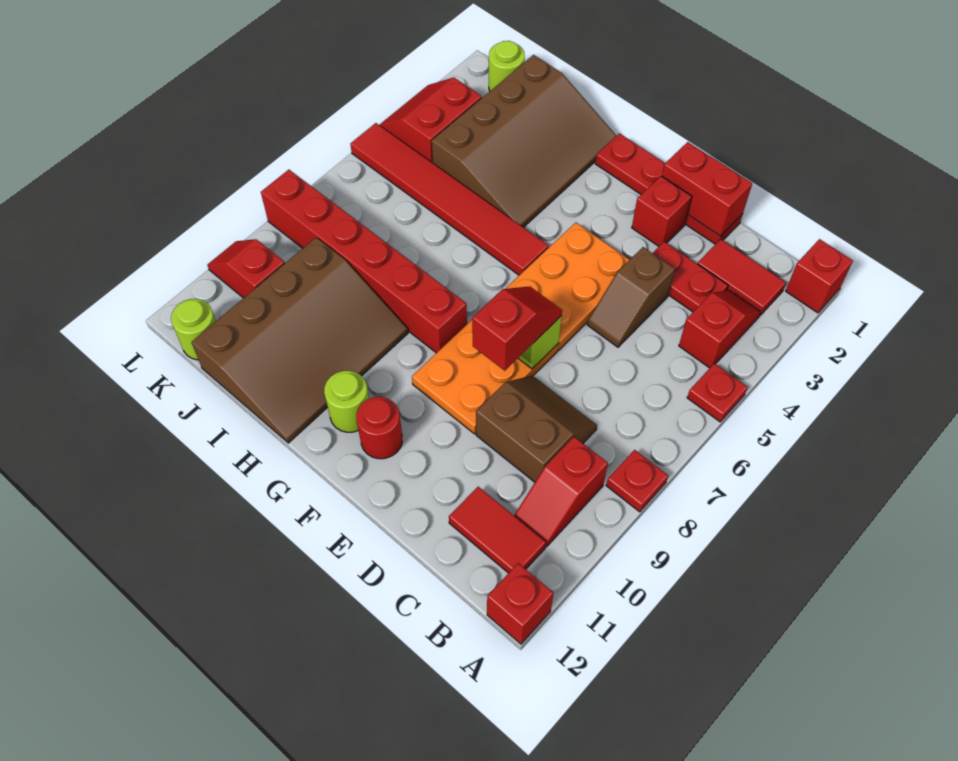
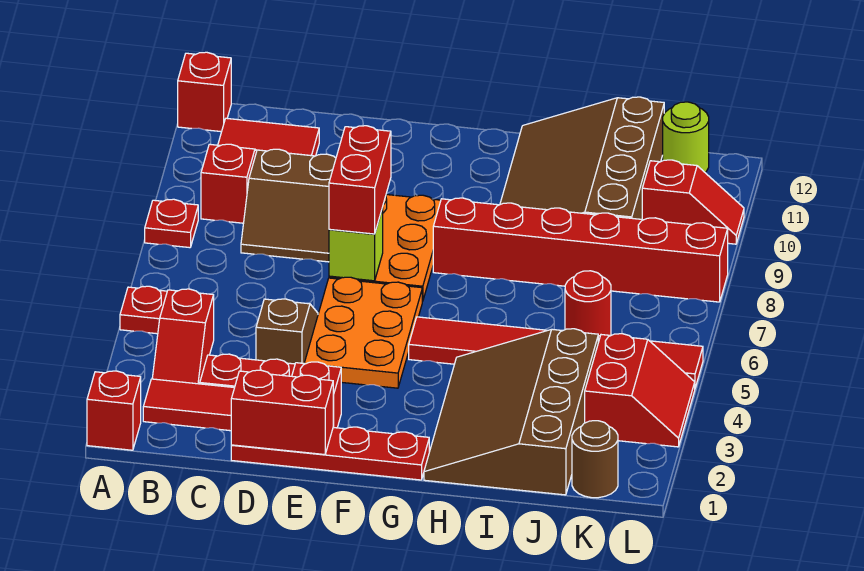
red slope E7:E8 level 3 top 8 -> red brick E7:E8 level 3
red round brick F11 level 1 -> red round brick J6 level 1
lime round brick G11 level 1 -> none
lime round brick K1 level 1 -> brown round brick K1 level 1

